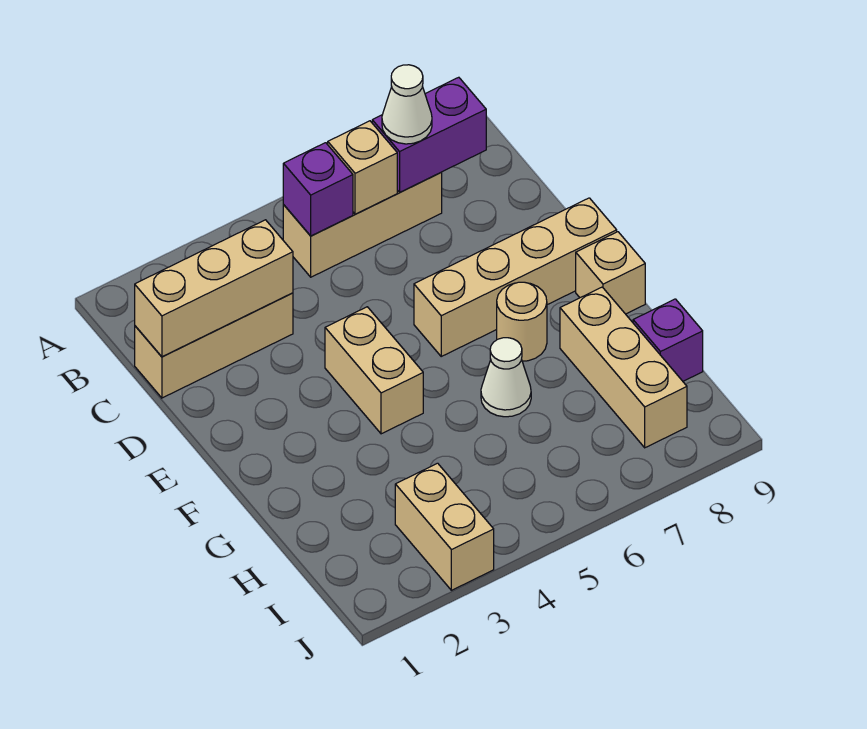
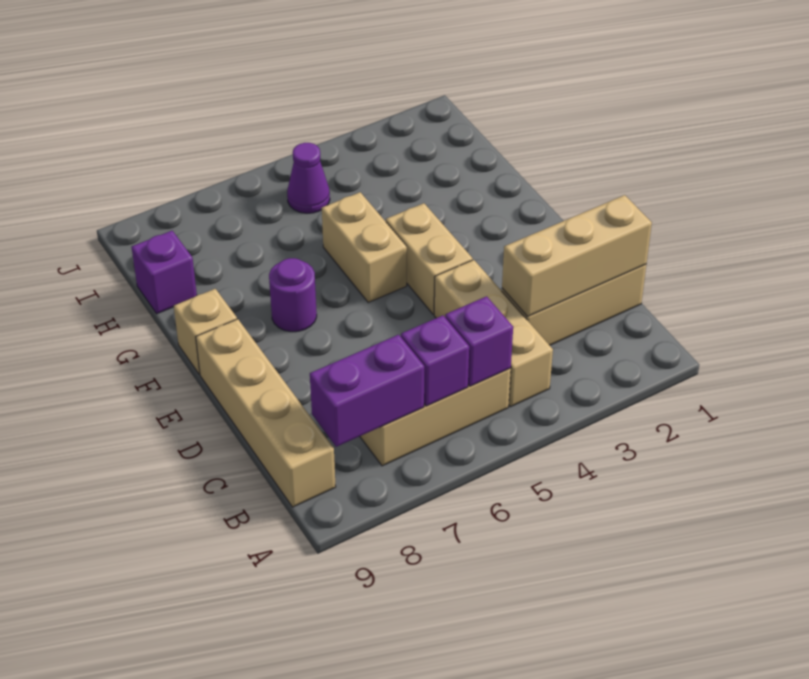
tan brick B6 level 2 -> purple brick B6 level 2
white cone B7 level 3 -> none
tan brick E6:E9 level 1 -> tan brick B9:E9 level 1
tan round brick F7 level 1 -> purple round brick F7 level 1
white cone G6 level 1 -> none
tan brick G8:I8 level 1 -> tan brick B4:D4 level 1
tan brick I3:J3 level 1 -> tan brick F5:G5 level 1
none -> purple cone I5 level 1

